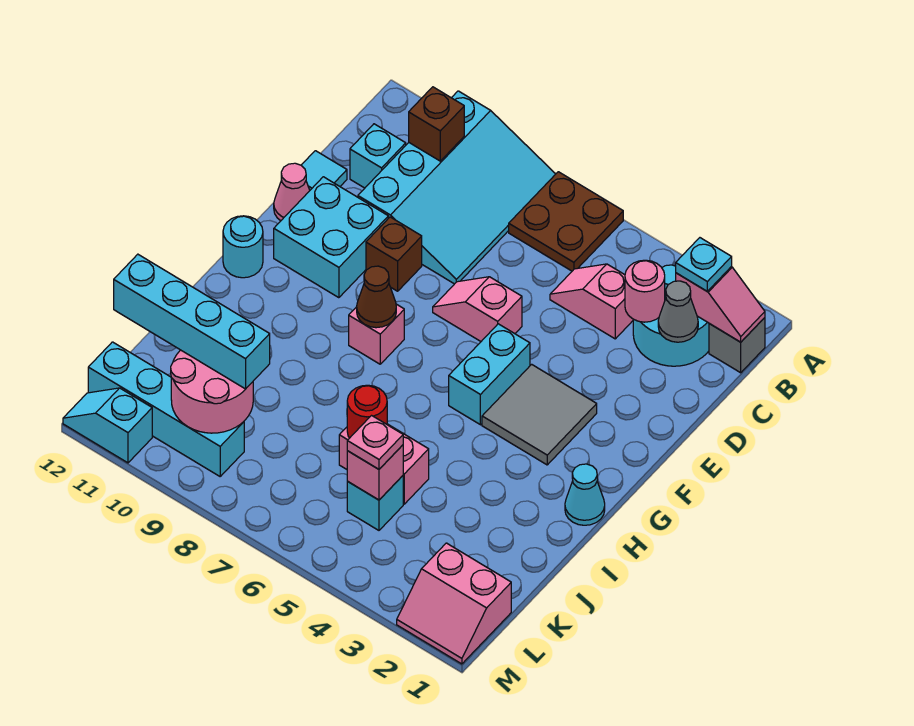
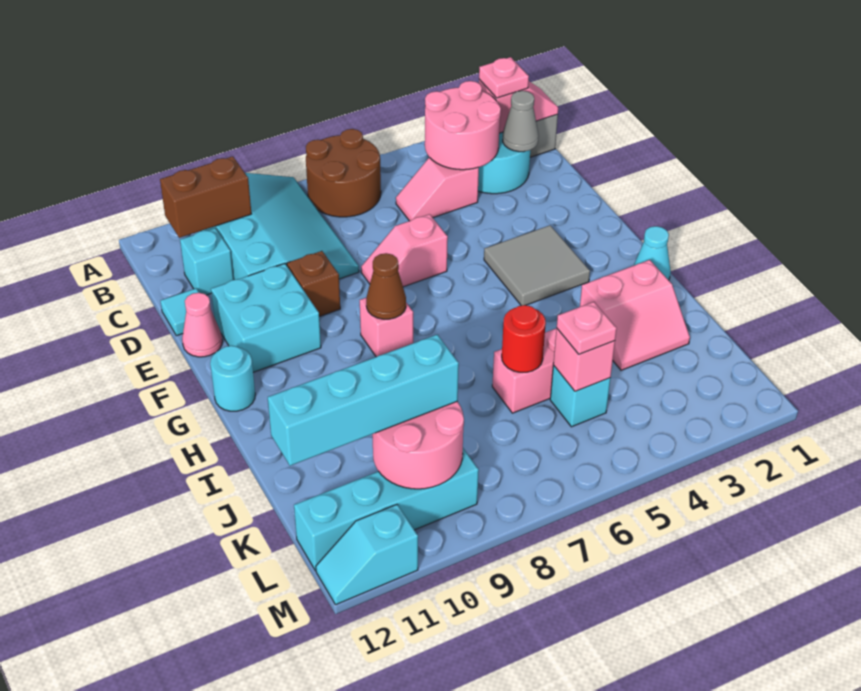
brown plate A6:B7 level 1 -> brown round brick A6:B7 level 1
cyan plate B2 level 3 -> pink plate B2 level 3
brown brick B10 level 2 -> brown brick B10:B11 level 2
pink round brick C3 level 2 -> pink round brick B3:C4 level 2
cyan brick F5:G5 level 1 -> none
pink slope L1:M2 level 1 top L -> pink slope I2:J3 level 1 top I

